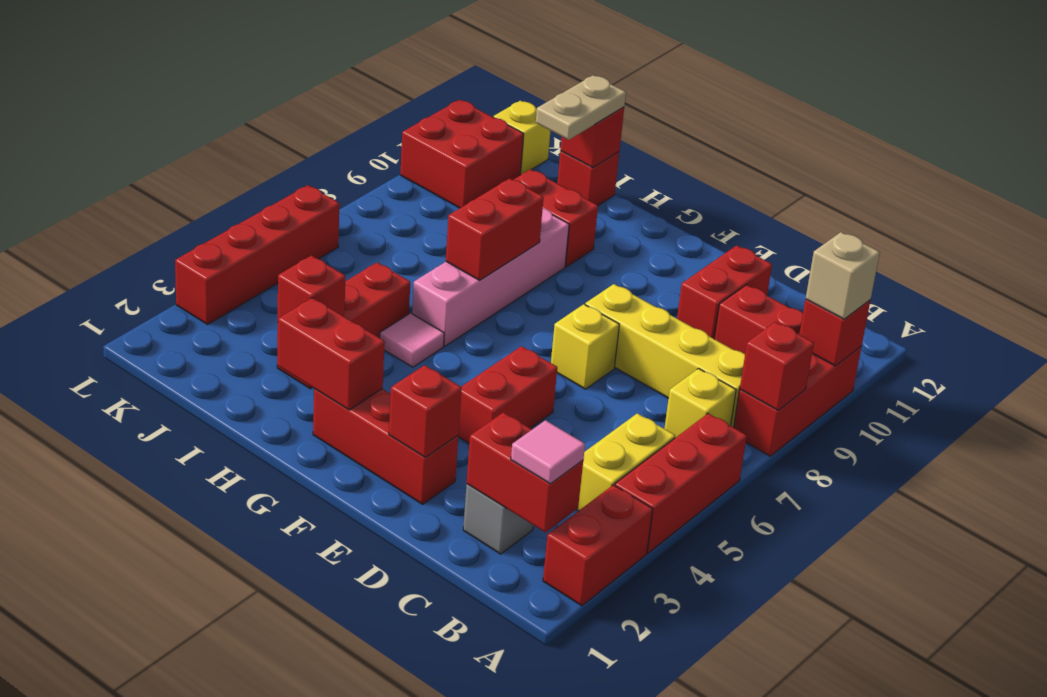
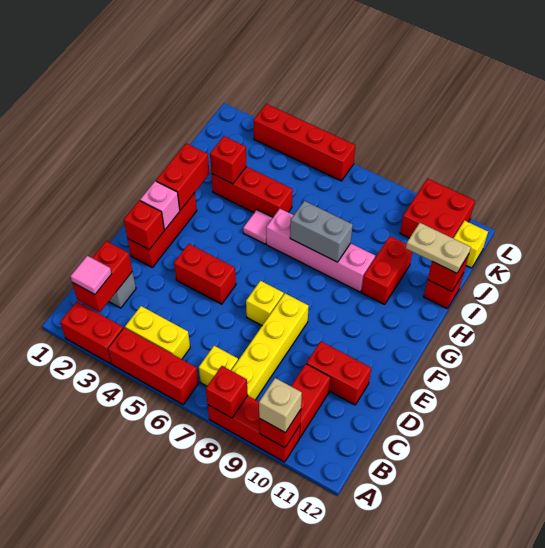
none -> pink brick F2 level 2
red brick H7:H8 level 2 -> grey brick H7:H8 level 2

